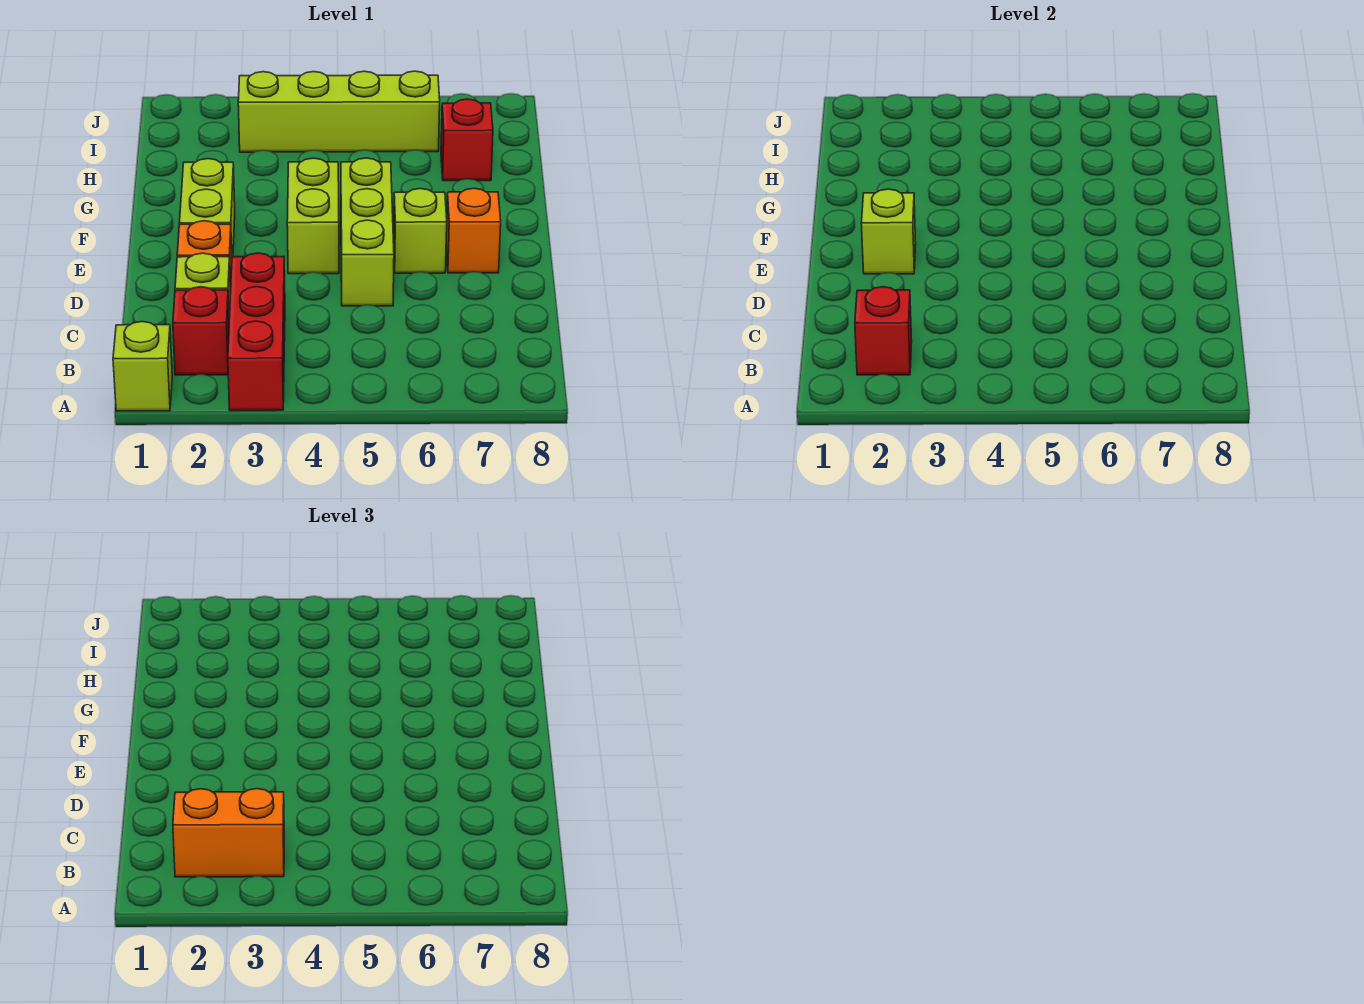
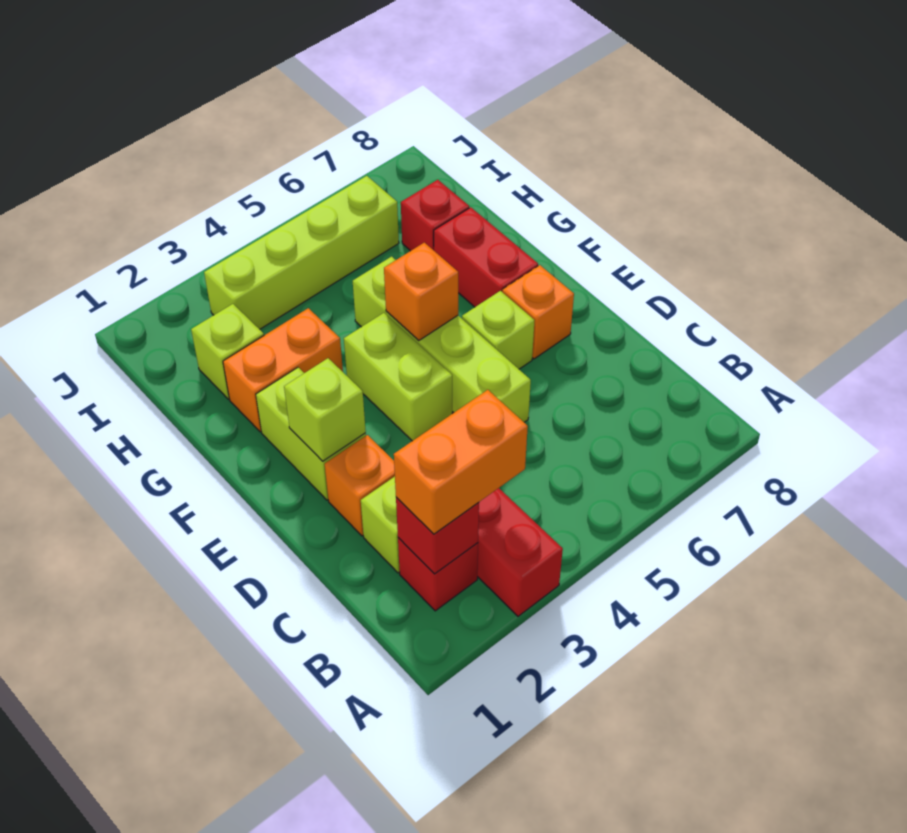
lime brick A1 level 1 -> lime brick H2 level 1
lime brick D5:F5 level 1 -> lime brick D5:G5 level 1
none -> orange brick F5 level 2
none -> red brick F7:G7 level 1
none -> orange brick G2:G3 level 1

